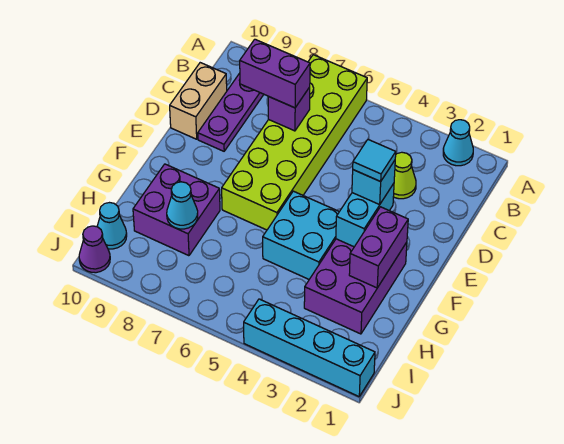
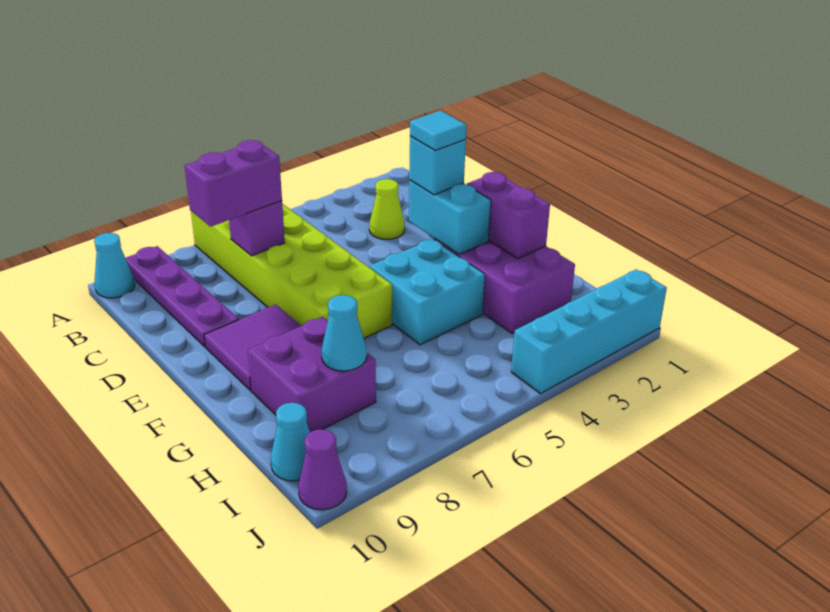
cyan cone A2 level 1 -> cyan cone A10 level 1
tan brick C10:D10 level 1 -> none
none -> purple tile E8:F9 level 1

